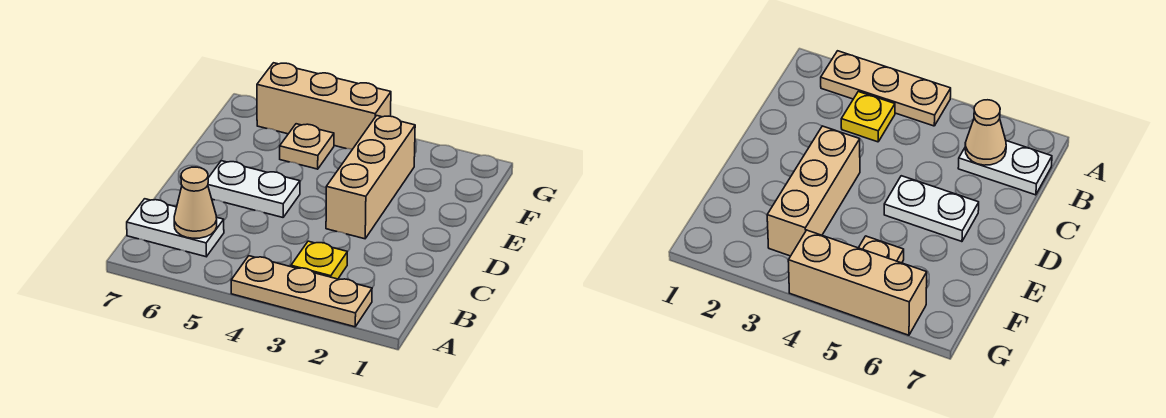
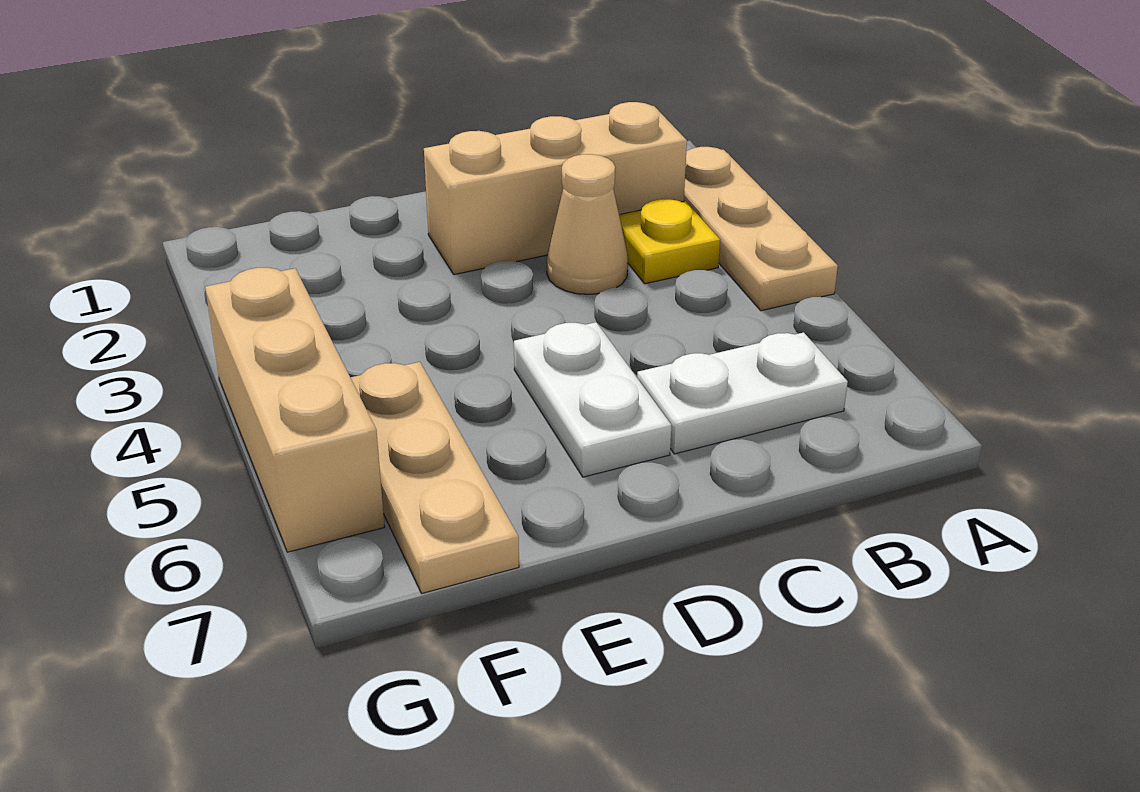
white plate B6:B7 level 1 -> white plate B6:C6 level 1
tan cone B6 level 2 -> tan cone C3 level 1
tan brick D3:F3 level 1 -> tan brick B2:D2 level 1
tan plate F5 level 1 -> tan plate F5:F7 level 1

